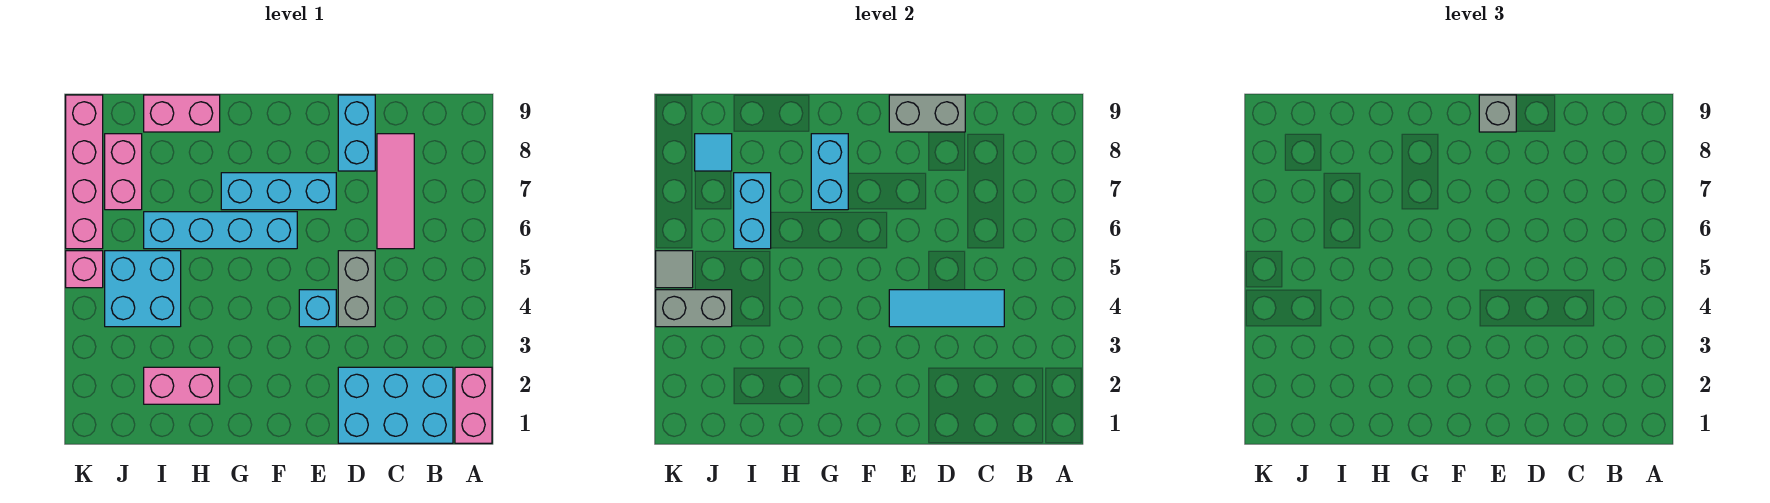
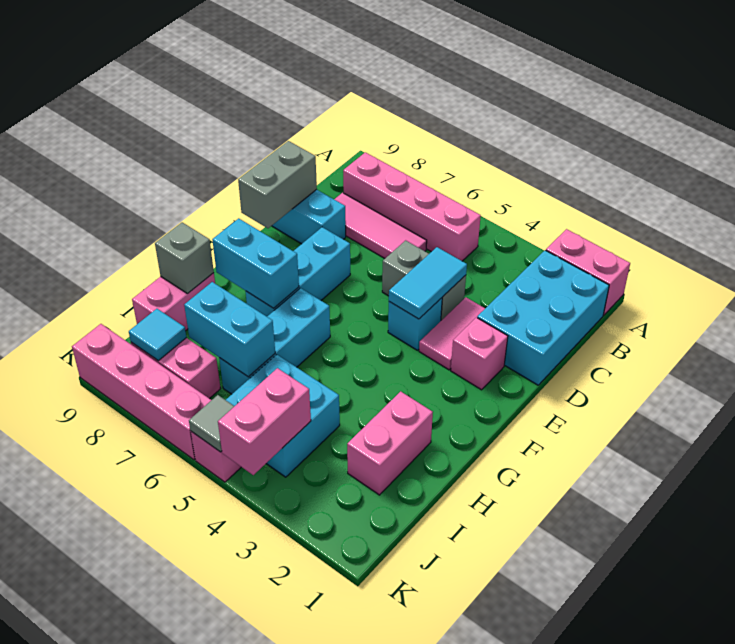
none -> pink brick B5:B8 level 1
cyan tile C4:E4 level 2 -> cyan tile D4:E4 level 2
none -> pink tile D3:E3 level 1
none -> pink brick E2 level 1
grey brick E9 level 3 -> grey brick H9 level 2
cyan brick F6:I6 level 1 -> cyan brick G6:I6 level 1
grey brick J4:K4 level 2 -> pink brick J4:K4 level 2

